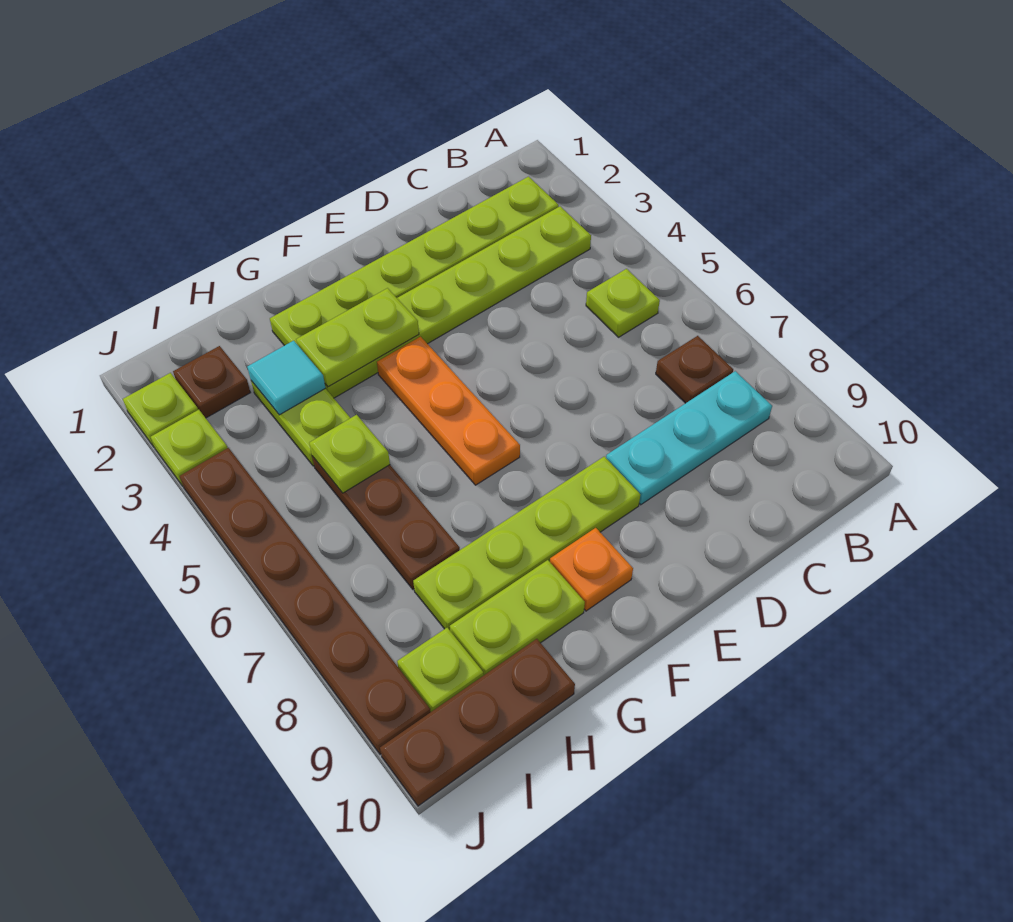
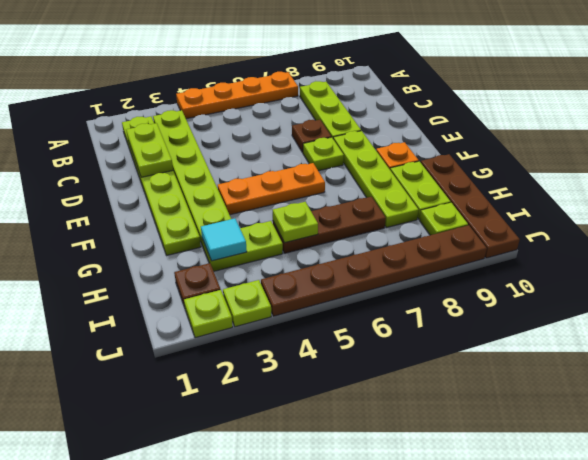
none -> orange plate A4:A7 level 1
lime plate B5 level 1 -> lime plate E7 level 1
brown plate B7 level 1 -> brown plate D7 level 1
cyan plate B8:D8 level 1 -> lime plate B8:D8 level 1
lime plate F3:G3 level 2 -> lime plate C2:D2 level 2
brown plate H10:J10 level 1 -> brown plate G10:J10 level 1

